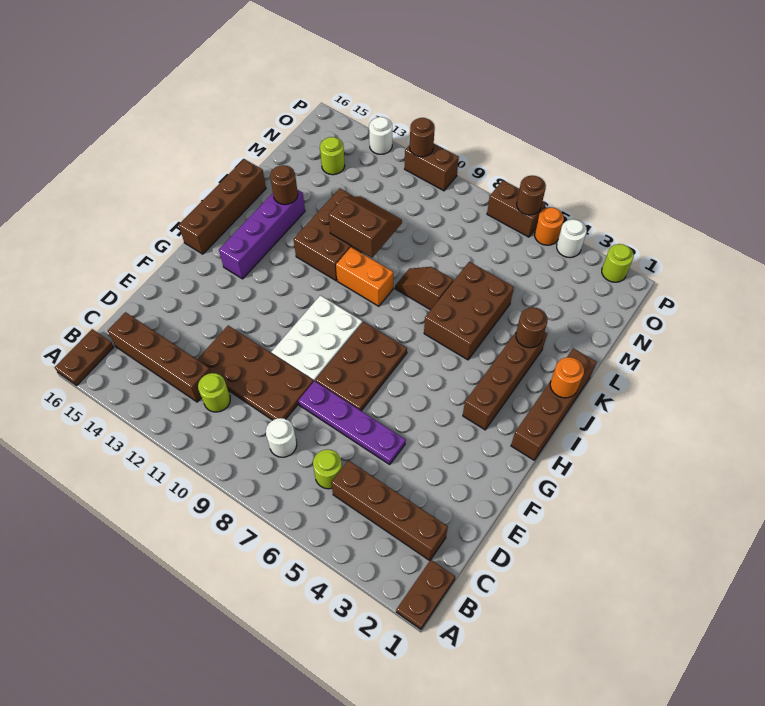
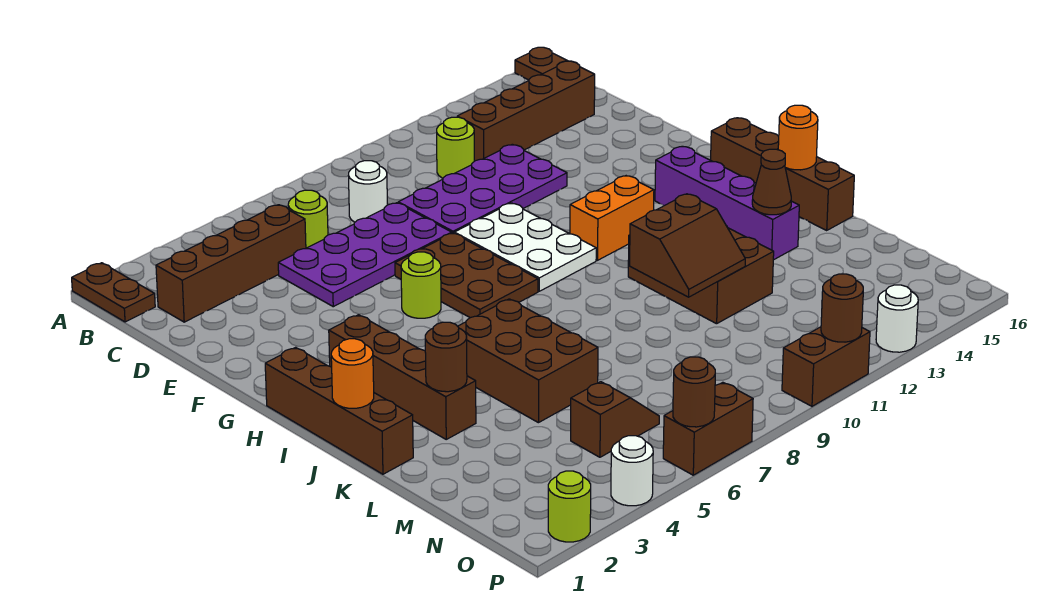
brown plate D9:E12 level 1 -> purple plate D9:E12 level 1
purple plate E5:E8 level 1 -> purple plate D5:E8 level 1
orange brick J9:J10 level 1 -> orange brick H11:H12 level 1
brown slope K7:K8 level 1 top 7 -> brown slope N5:N6 level 1 top 5
brown round brick K14 level 2 -> brown cone K14 level 2
lime round brick N14 level 1 -> lime round brick G6 level 1
orange round brick P5 level 1 -> orange round brick J16 level 2

